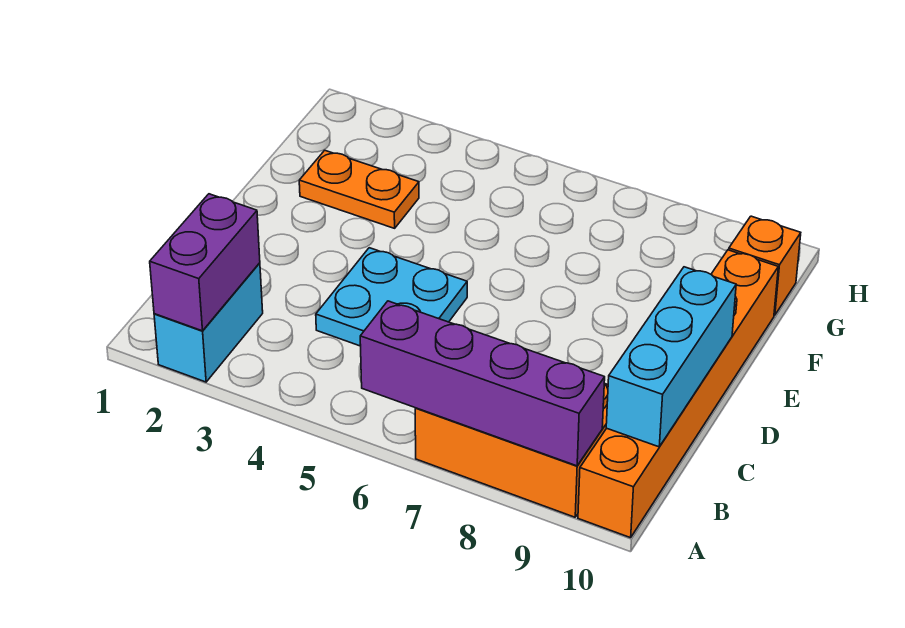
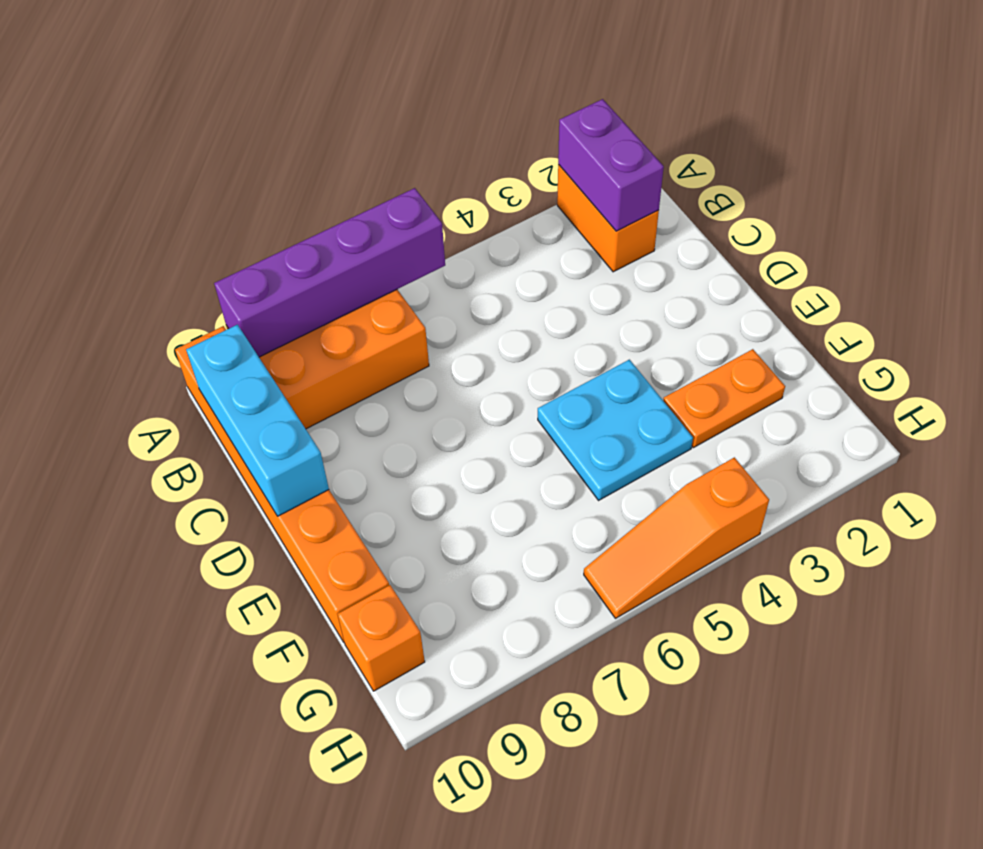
cyan brick A2:B2 level 1 -> orange brick A2:B2 level 1
cyan plate C4:D5 level 1 -> cyan plate E4:F5 level 1
none -> orange slope H4:H6 level 1 top 4

